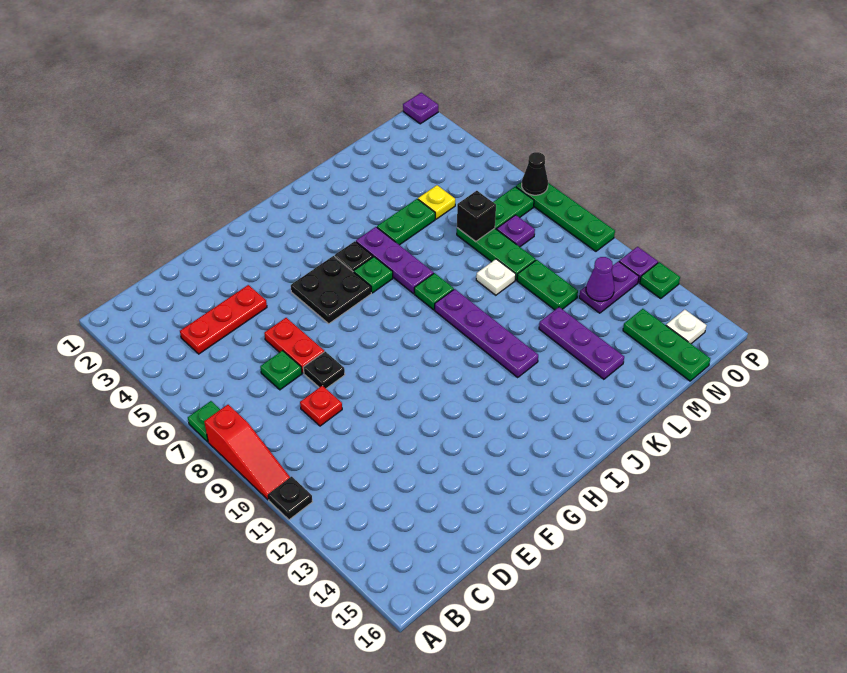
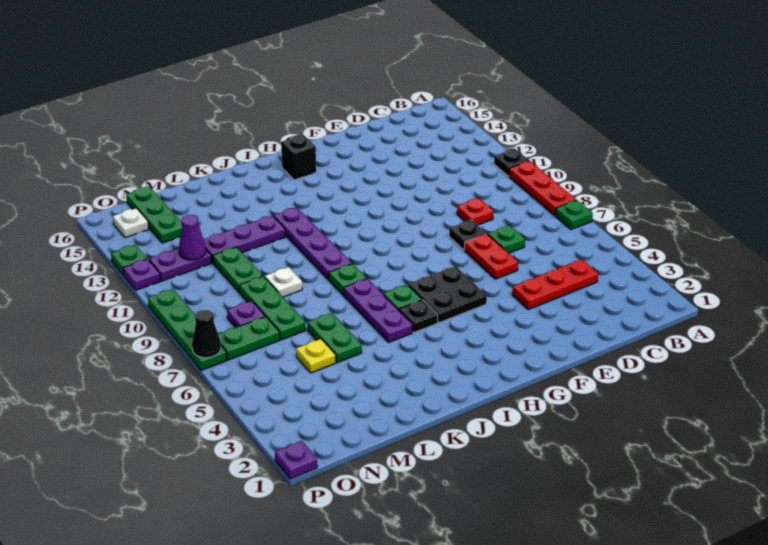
red slope A8:A10 level 1 top 8 -> red plate A8:A10 level 1
green plate K5:L5 level 1 -> green plate L5:L6 level 1
purple plate L12:L14 level 1 -> purple plate K12:M12 level 1
black brick M7 level 2 -> black brick H15 level 1

